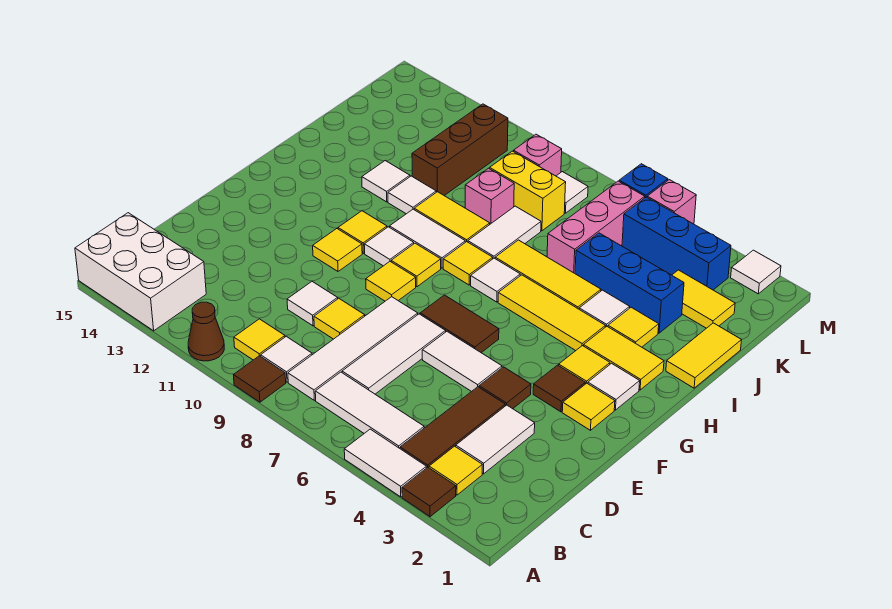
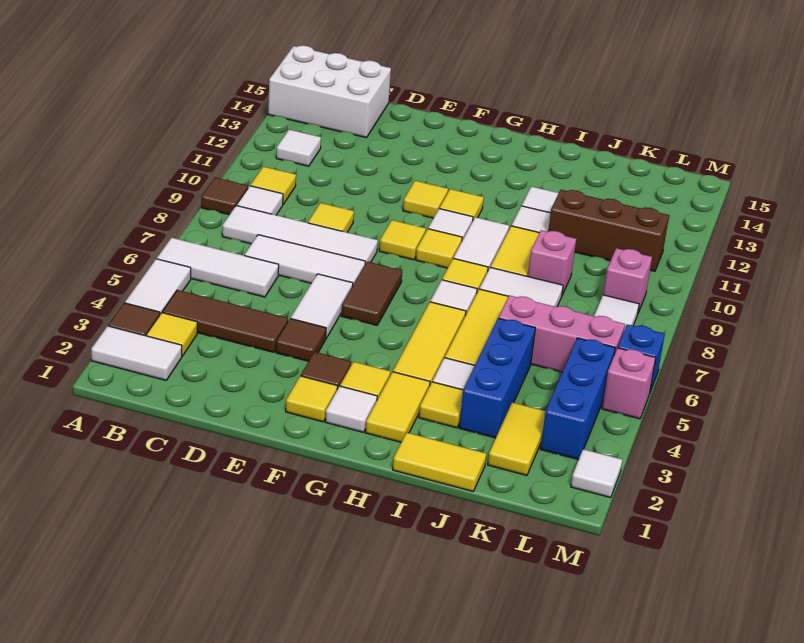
brown cone A11 level 1 -> none
white brick A13:B15 level 1 -> white brick A14:C15 level 1
white tile B5:B7 level 1 -> white tile A6:C6 level 1
white tile C3:D3 level 1 -> white tile A2:B2 level 1
white tile D10 level 1 -> white tile B12 level 1
yellow brick K8:K9 level 1 -> none

